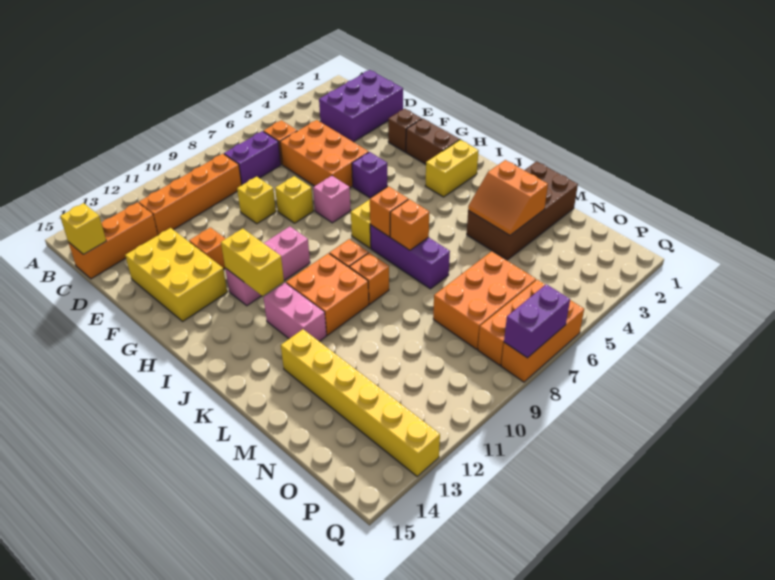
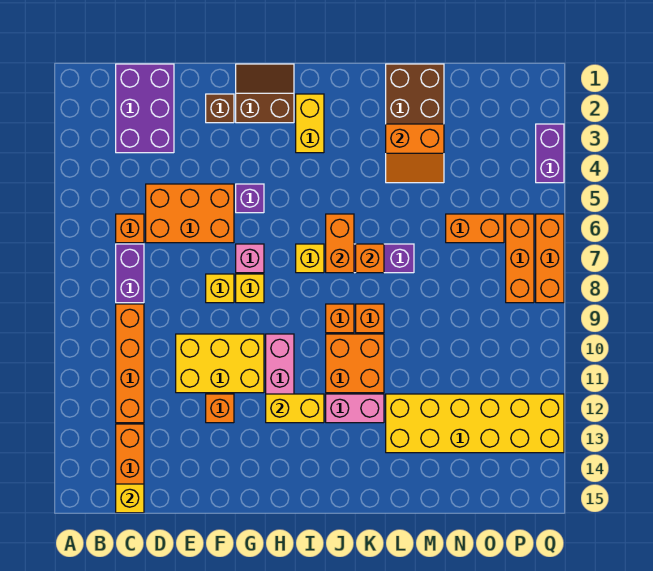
yellow brick E9 level 1 -> yellow brick G8 level 1
yellow brick E13:G14 level 1 -> yellow brick E10:G11 level 1
orange brick J7 level 2 -> orange brick J6:J7 level 2
yellow brick L13:Q13 level 1 -> yellow brick L12:Q13 level 1
orange brick N6:O8 level 1 -> orange brick N6:O6 level 1
purple brick Q7:Q8 level 2 -> purple brick Q3:Q4 level 1

